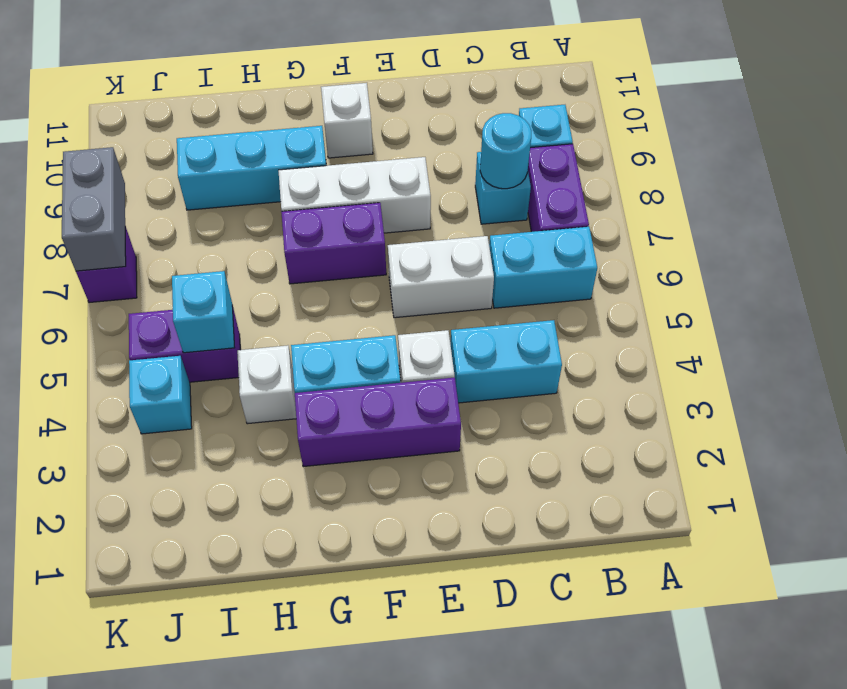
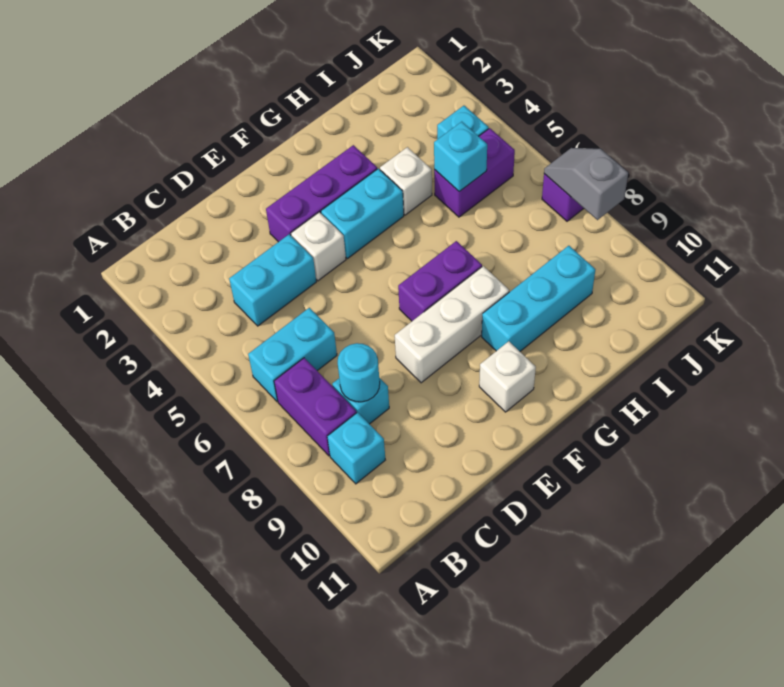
white brick D6:E6 level 1 -> none
grey brick K7:K8 level 2 -> grey slope K7:K8 level 2 top 8

